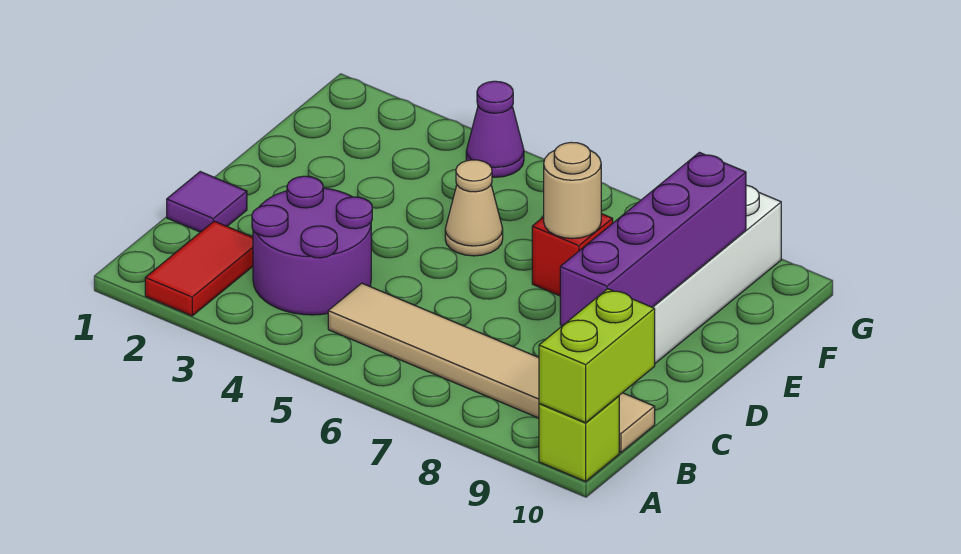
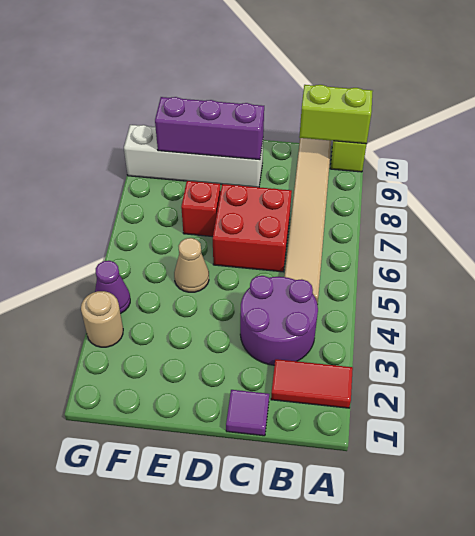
none -> red brick C6:D7 level 1
purple brick C9:F9 level 2 -> purple brick D9:F9 level 2
tan round brick E7 level 2 -> tan round brick G3 level 1

